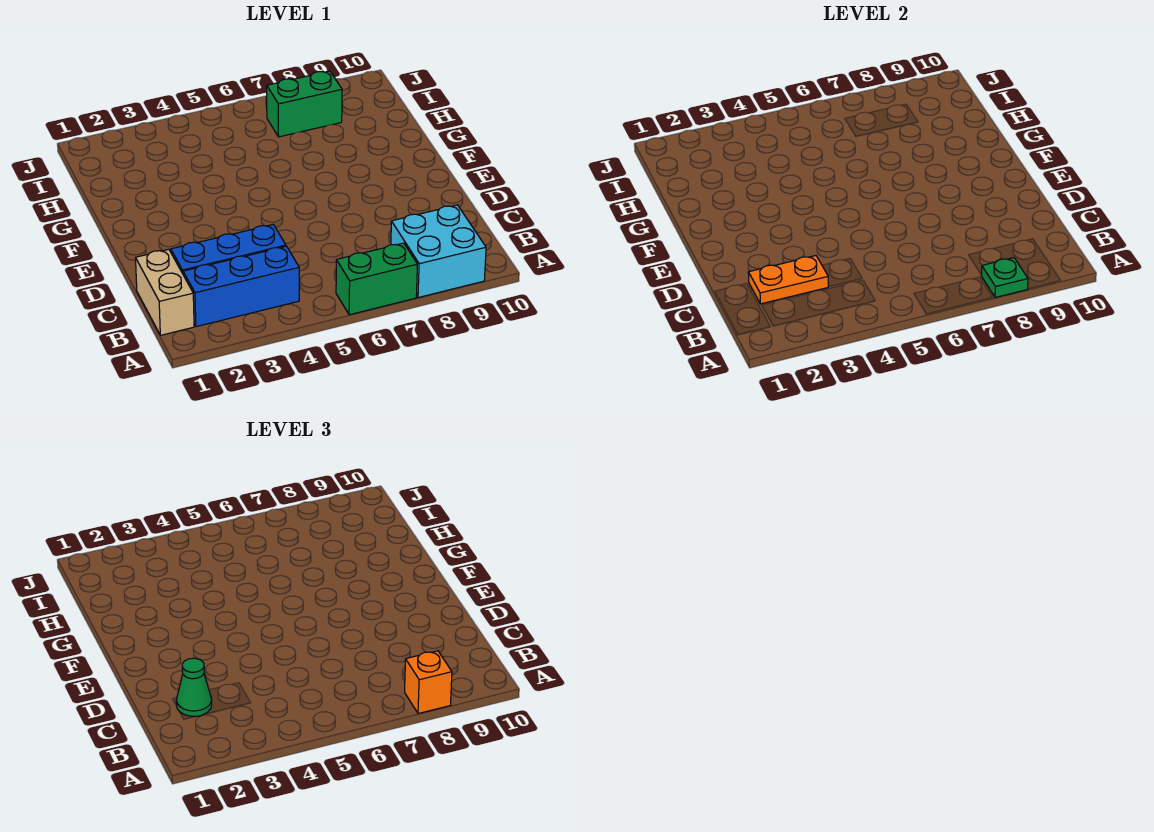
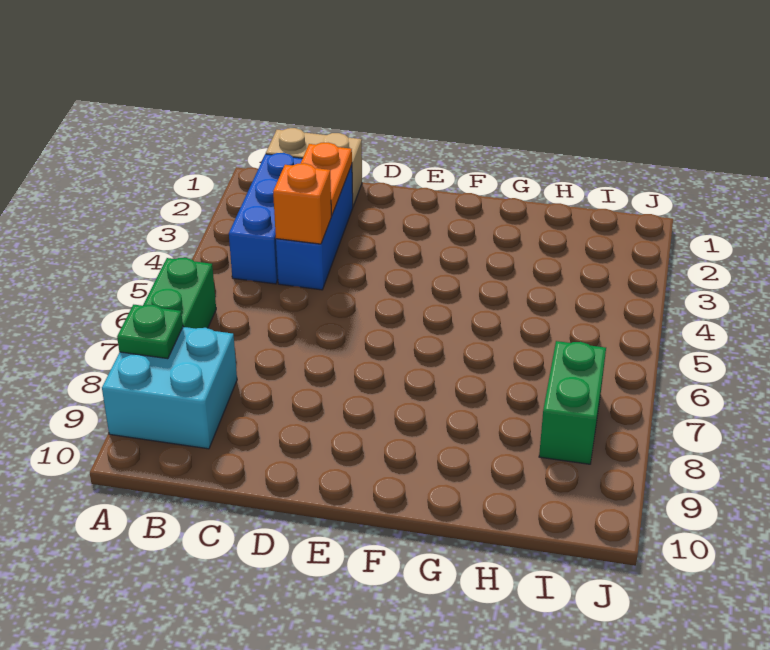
orange brick A8 level 3 -> orange brick C4 level 2
green cone C2 level 3 -> none

